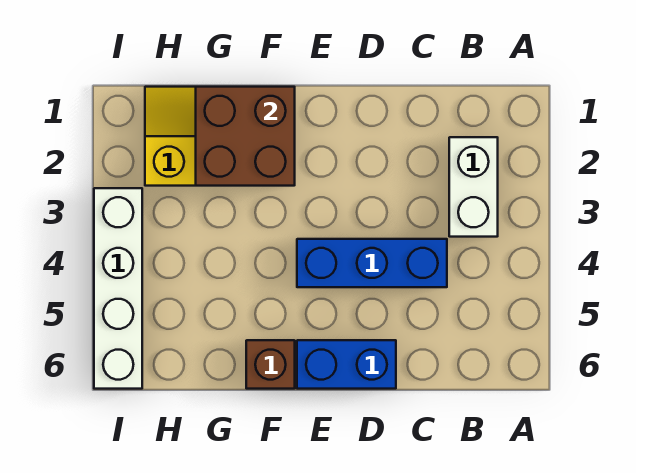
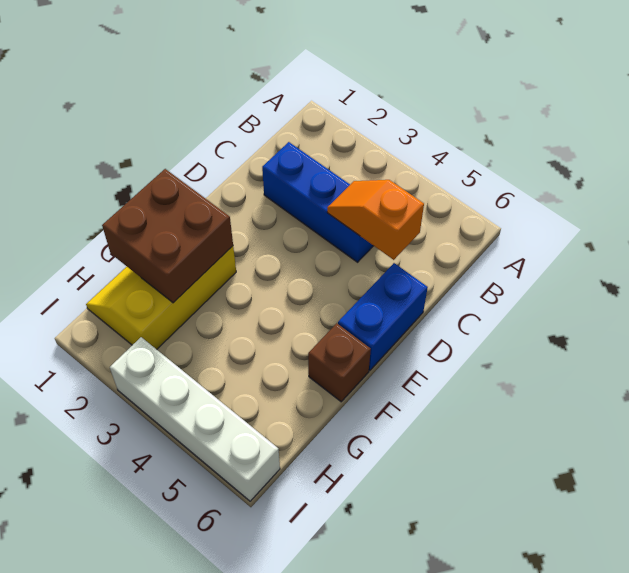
white brick B2:B3 level 1 -> none
blue brick C4:E4 level 1 -> blue brick C2:C4 level 1
none -> orange slope C4:C5 level 2 top 5

